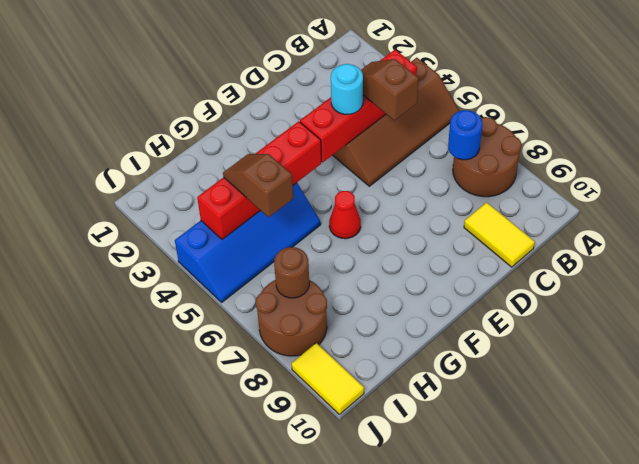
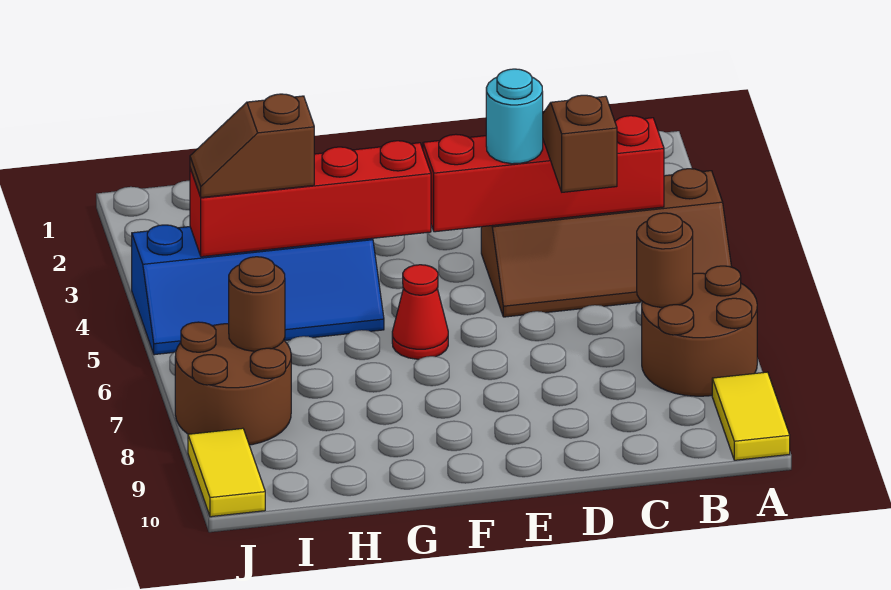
blue round brick B7 level 2 -> brown round brick B7 level 2
yellow tile C9:C10 level 1 -> yellow tile A9:A10 level 1
brown slope H4:H5 level 3 top 5 -> brown slope H4:I4 level 3 top H

